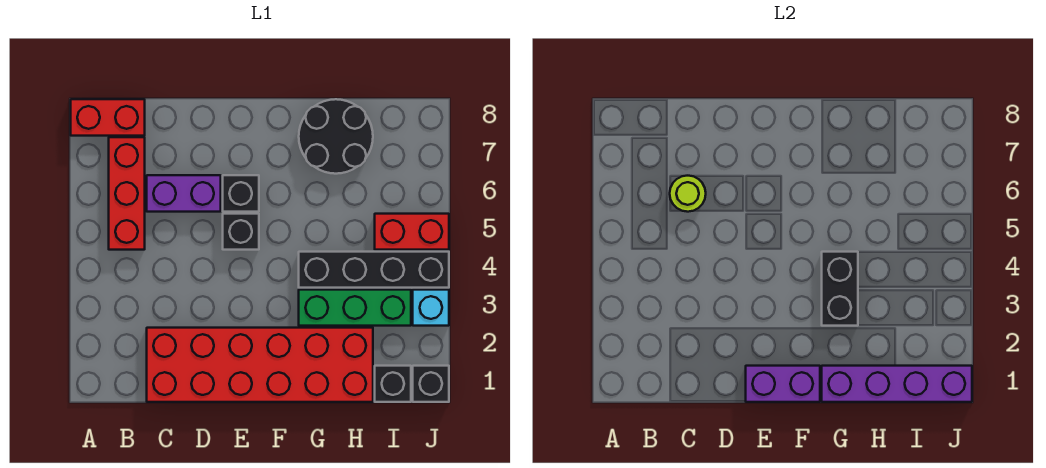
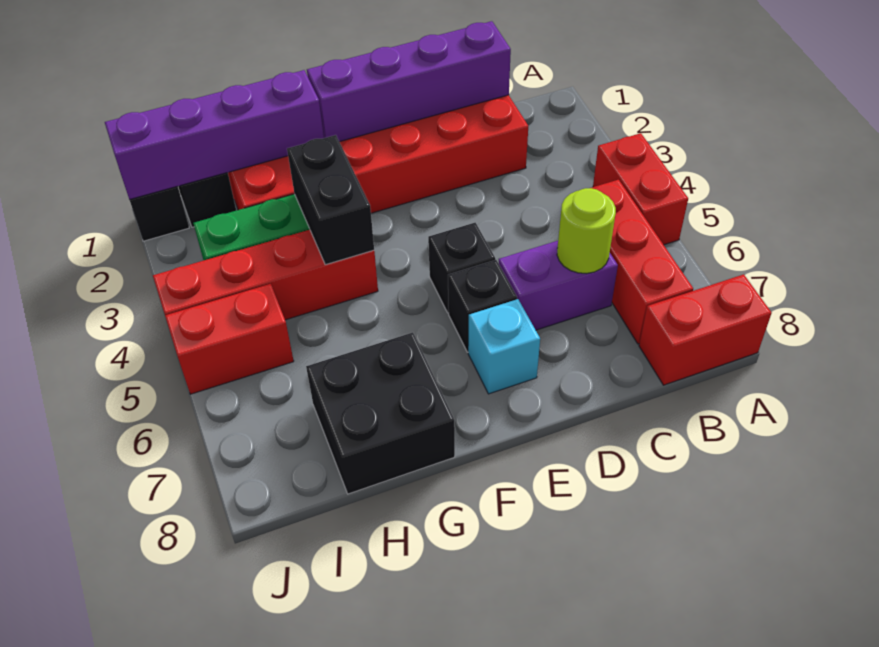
none -> red brick A4:A5 level 1
purple brick E1:F1 level 2 -> purple brick C1:F1 level 2
black brick G4:J4 level 1 -> red brick G4:J4 level 1
black round brick G7:H8 level 1 -> black brick G7:H8 level 1
cyan brick J3 level 1 -> cyan brick E7 level 1

